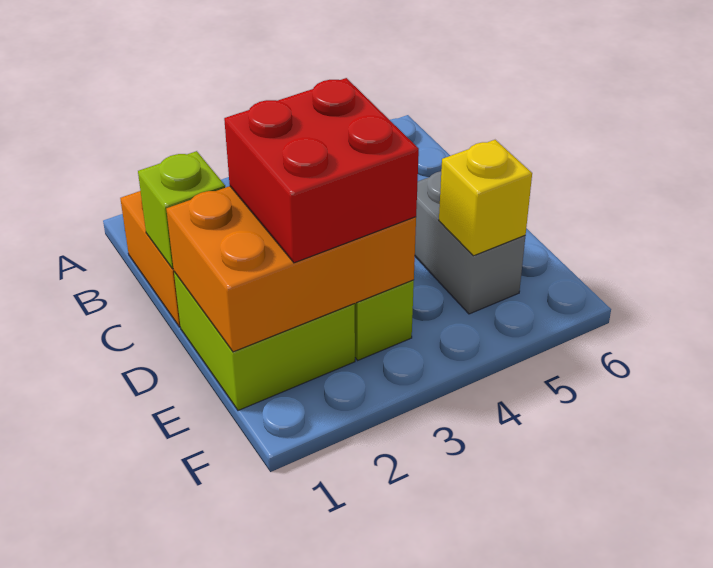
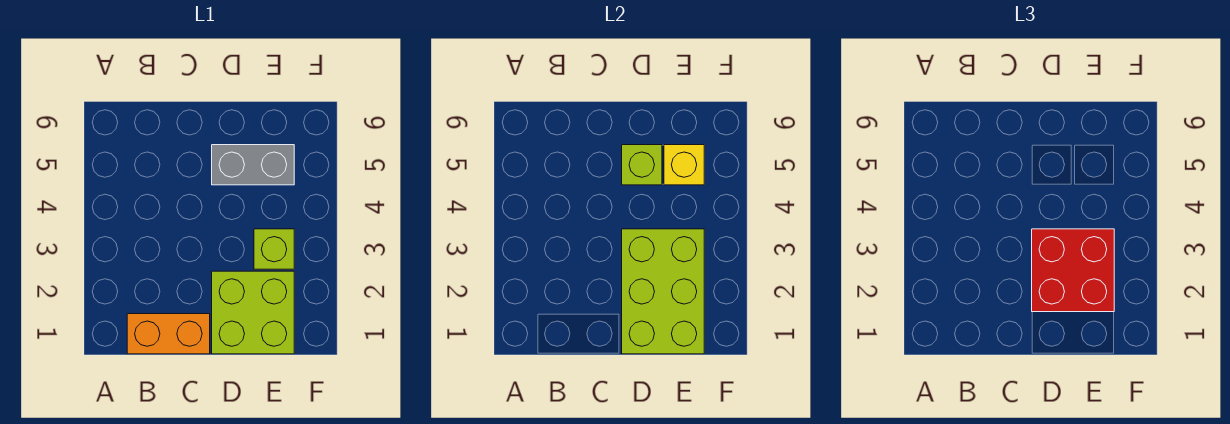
lime brick C1 level 2 -> lime brick D5 level 2
orange brick D1:E3 level 2 -> lime brick D1:E3 level 2

